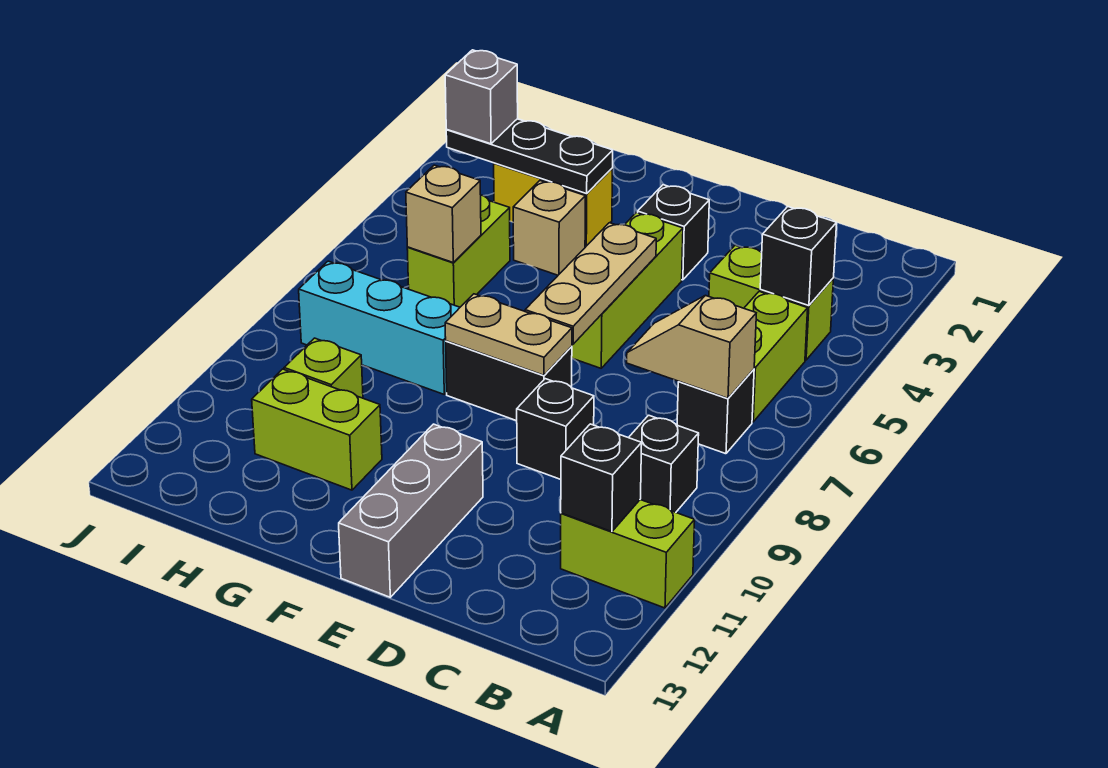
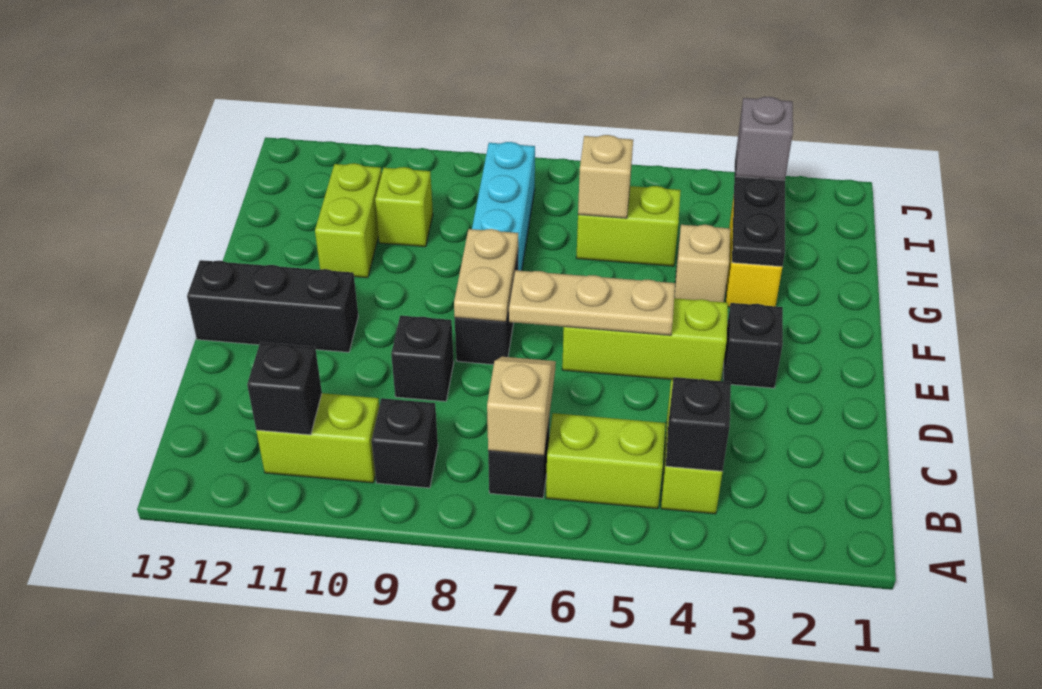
lime brick A11:B11 level 1 -> lime brick B10:B11 level 1
grey brick E11:E13 level 1 -> black brick E11:E13 level 1

